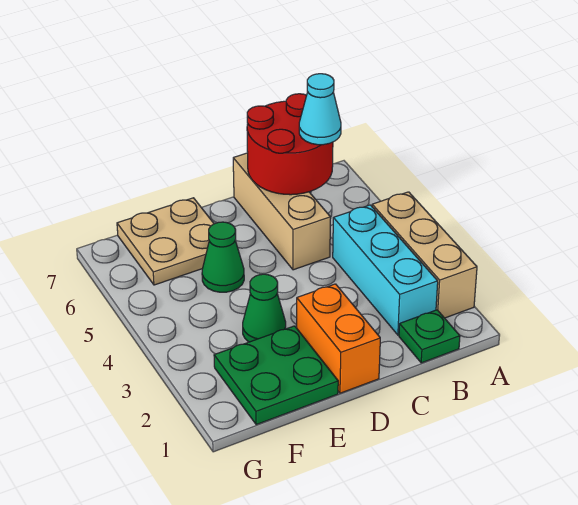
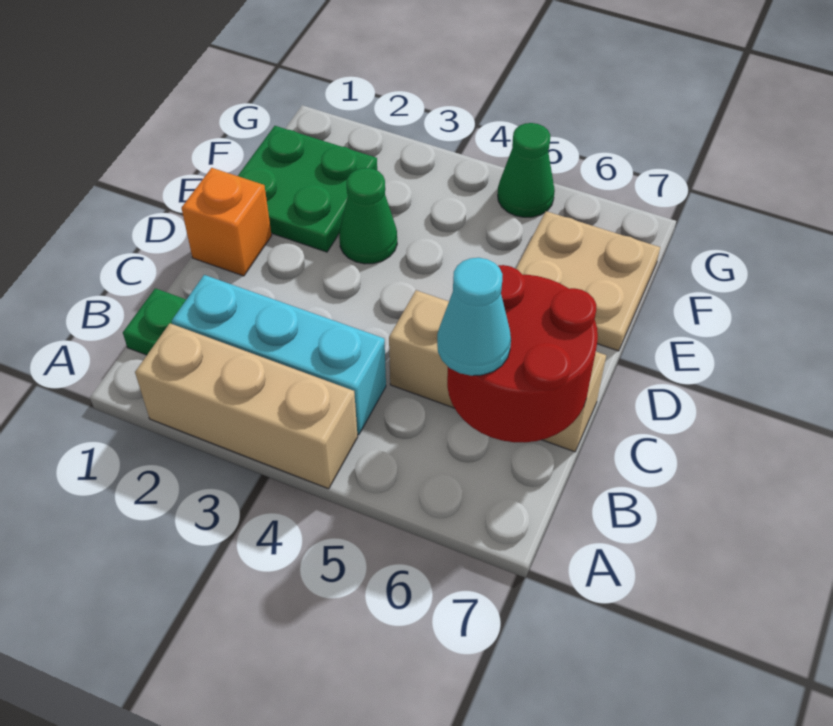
orange brick D1:D2 level 1 -> orange brick D1 level 1
green cone E5 level 1 -> green cone G5 level 1

